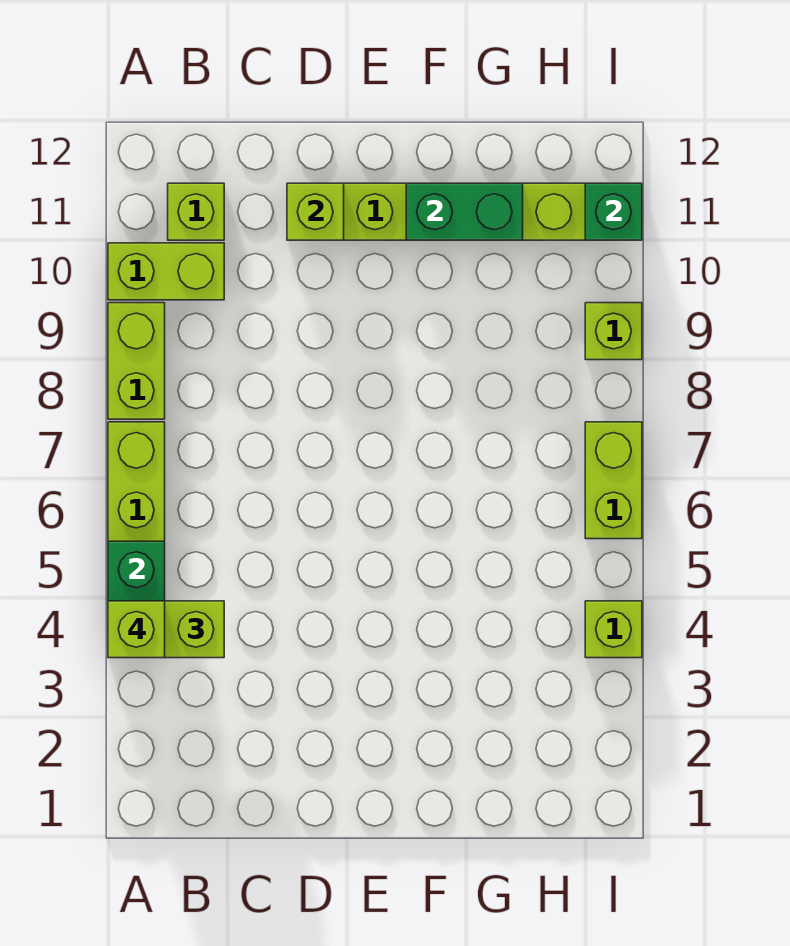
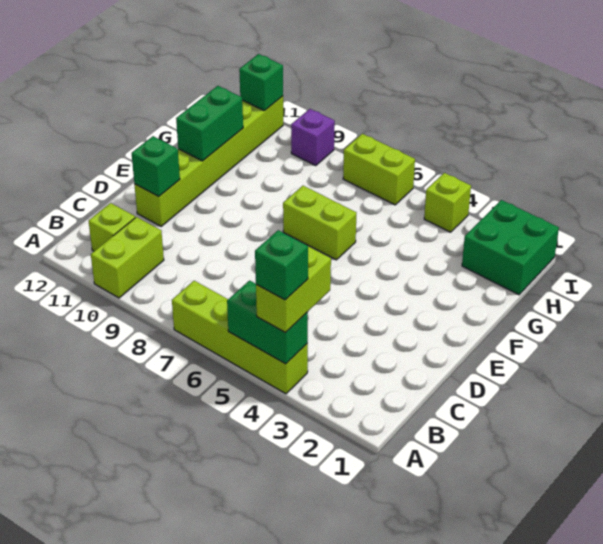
lime brick A4 level 4 -> green brick A4 level 4
lime brick A8:A9 level 1 -> lime brick F6:F7 level 1
lime brick D11 level 2 -> green brick D11 level 2
none -> green brick H1:I2 level 1
lime brick I9 level 1 -> purple brick I9 level 1

